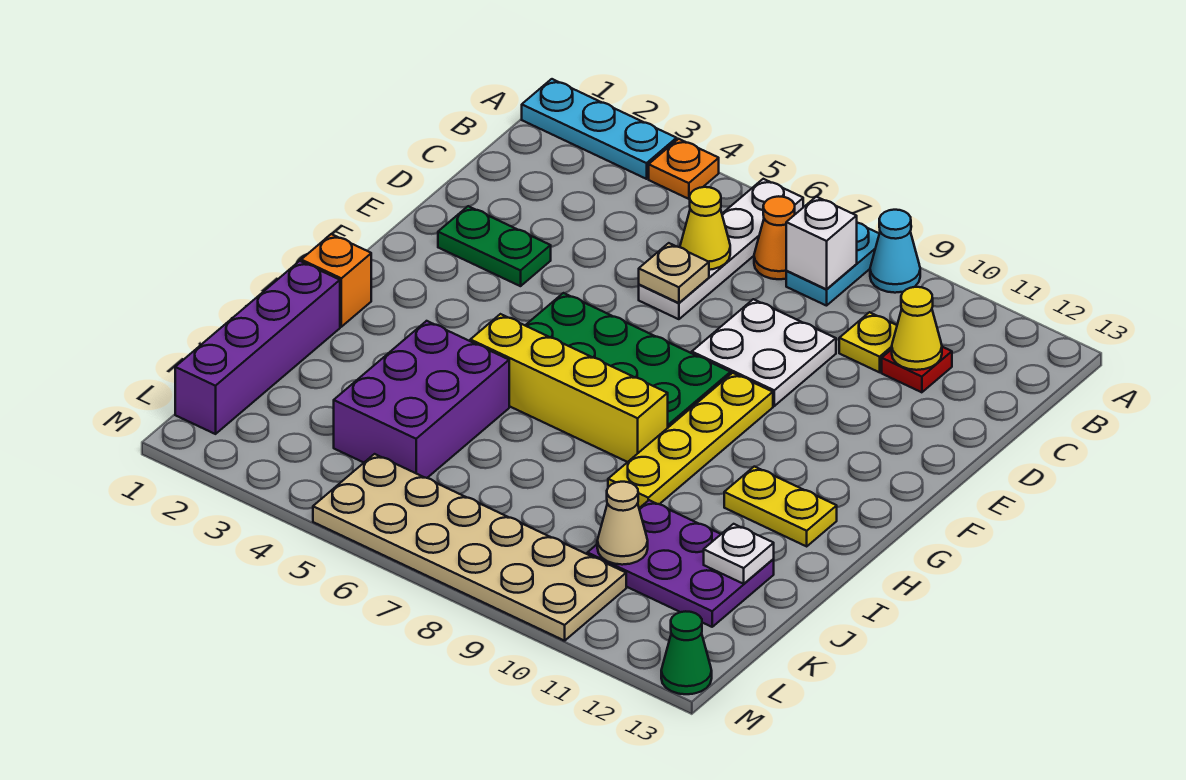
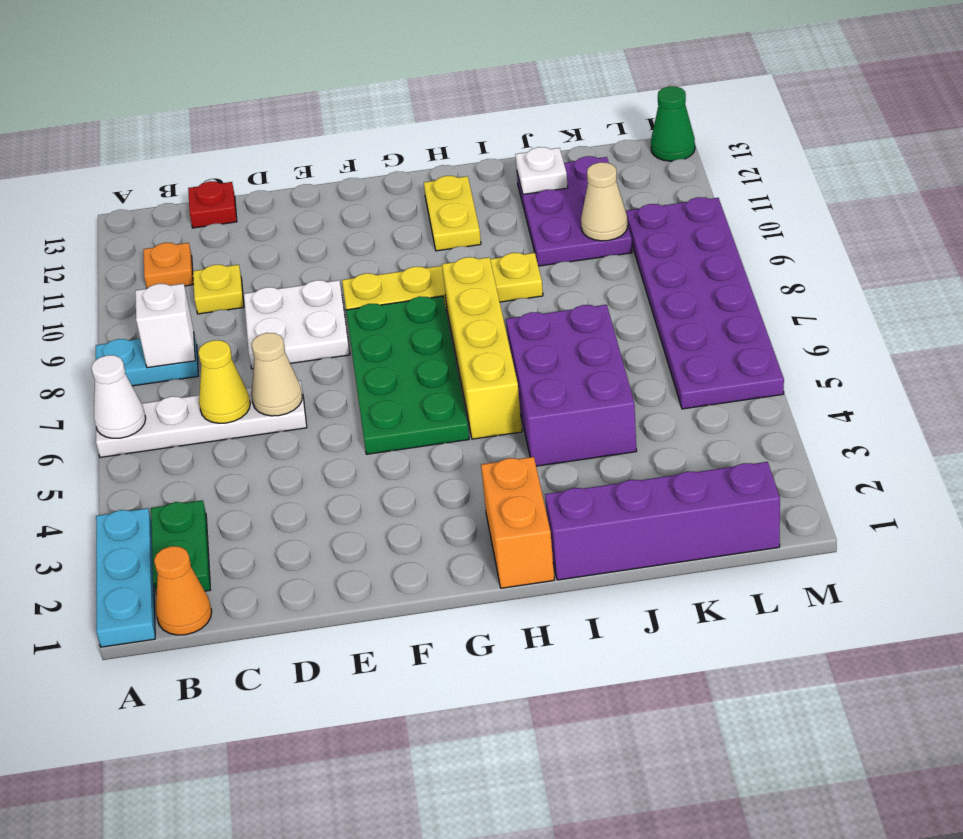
orange plate A4 level 1 -> orange plate B11 level 1
none -> white cone A6 level 2
cyan cone A9 level 1 -> none
orange cone B7 level 1 -> orange cone B1 level 1
red plate C11 level 1 -> red plate C13 level 1
yellow cone C11 level 2 -> none
tan plate D6 level 2 -> tan cone D6 level 2
green plate E2:E3 level 1 -> green plate B2:B3 level 1
orange brick H1 level 1 -> orange brick H1:H2 level 1
purple brick I4:K5 level 1 -> purple brick I4:J6 level 1
tan plate L5:M10 level 1 -> purple plate L5:M10 level 1

